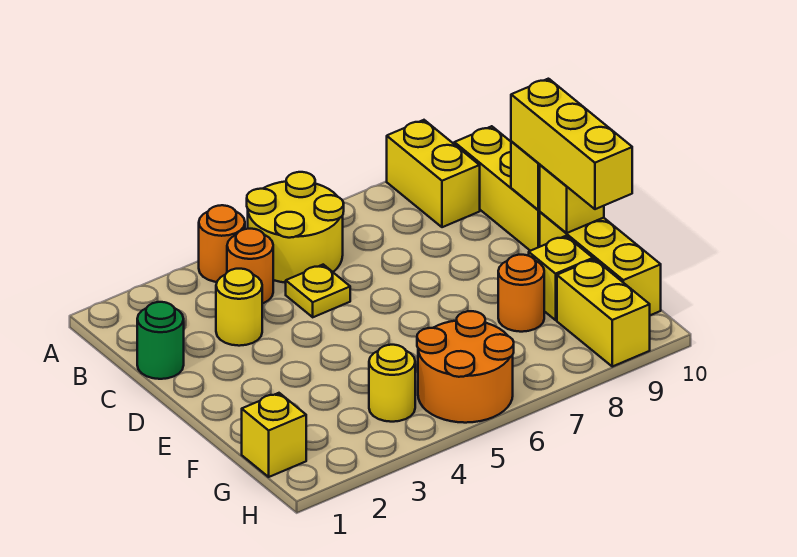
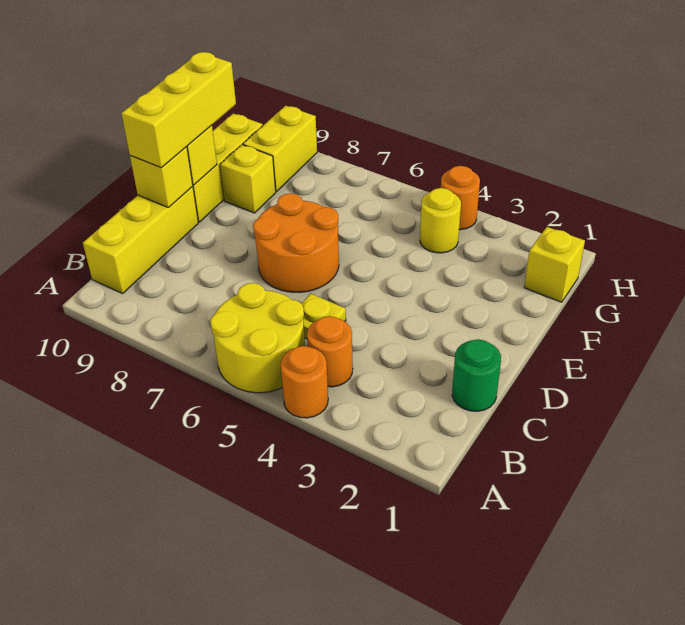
yellow brick A9:B9 level 1 -> none
yellow round brick C3 level 1 -> none
orange round brick F8 level 1 -> orange round brick H4 level 1
orange round brick G5:H6 level 1 -> orange round brick D6:E7 level 1

